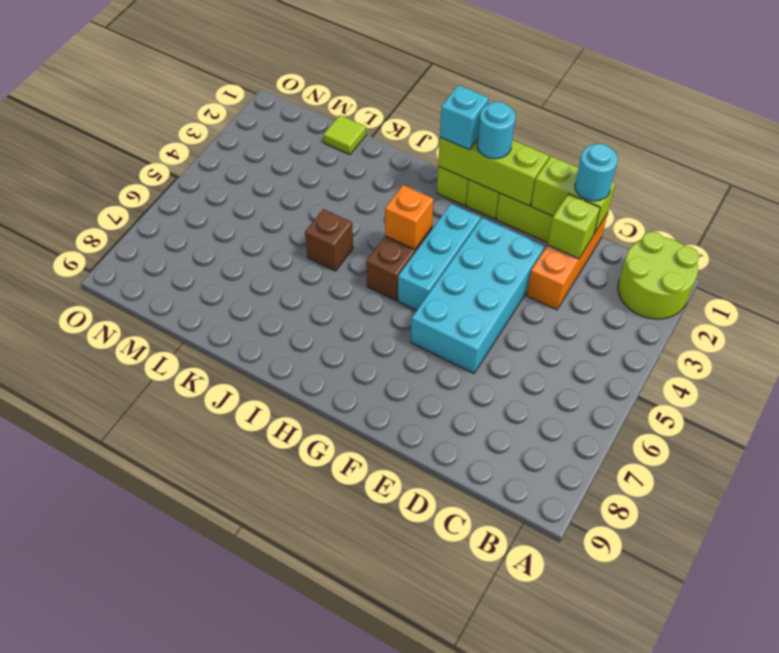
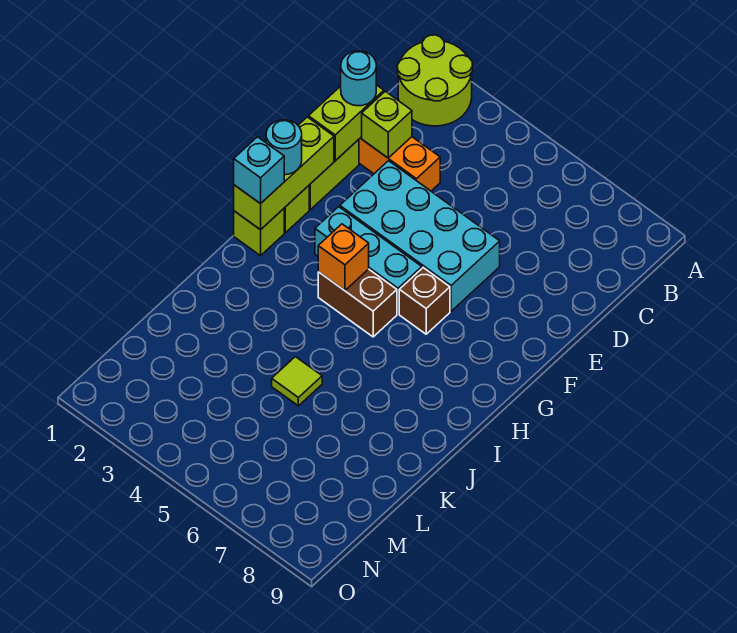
brown brick J5 level 1 -> brown brick G6 level 1
lime tile L1 level 1 -> lime tile K5 level 1

